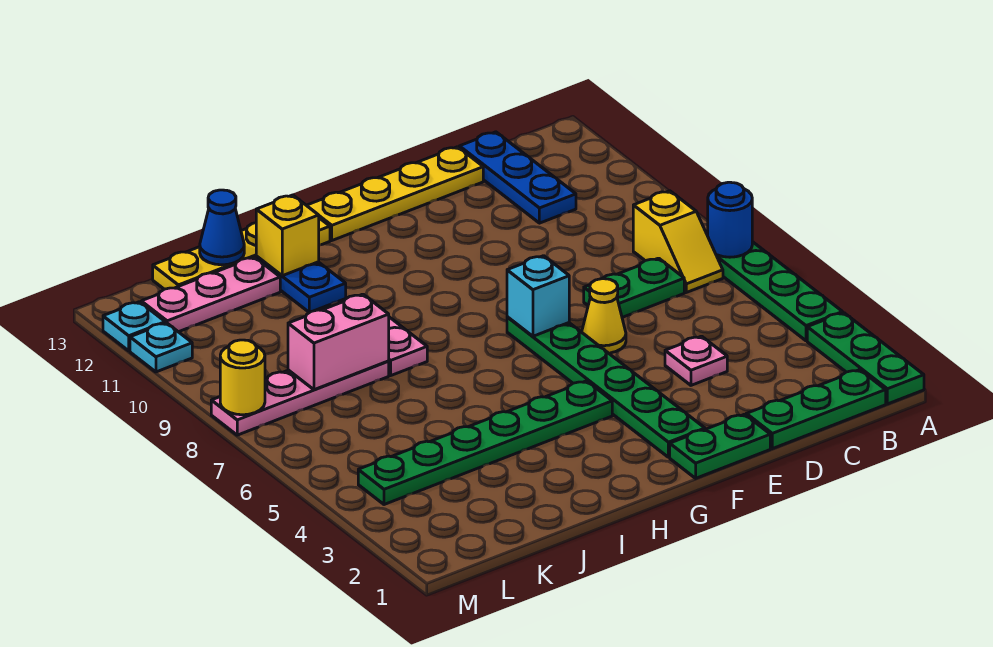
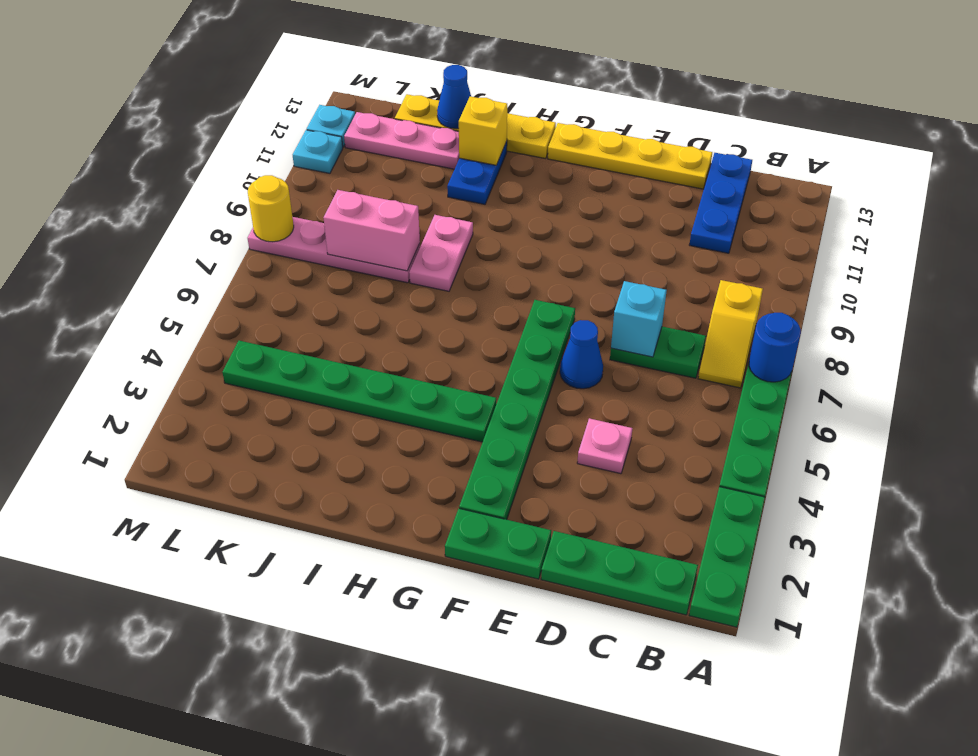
yellow cone E6 level 1 -> blue cone E6 level 1
cyan brick F7 level 2 -> cyan brick D7 level 2

